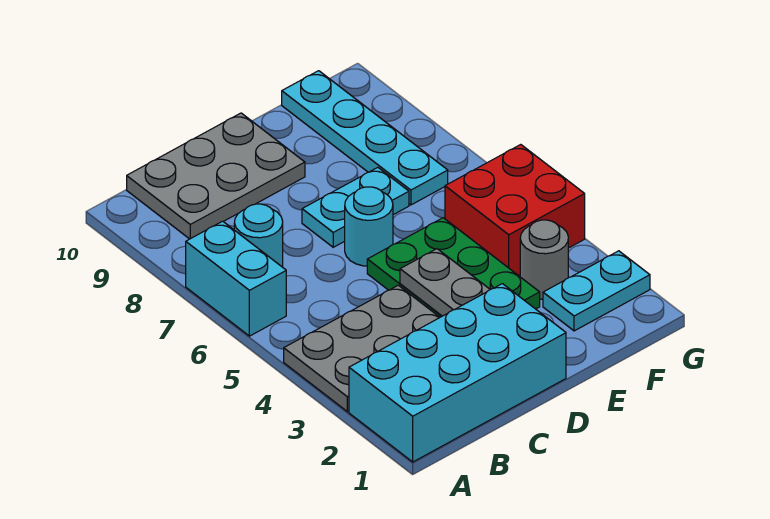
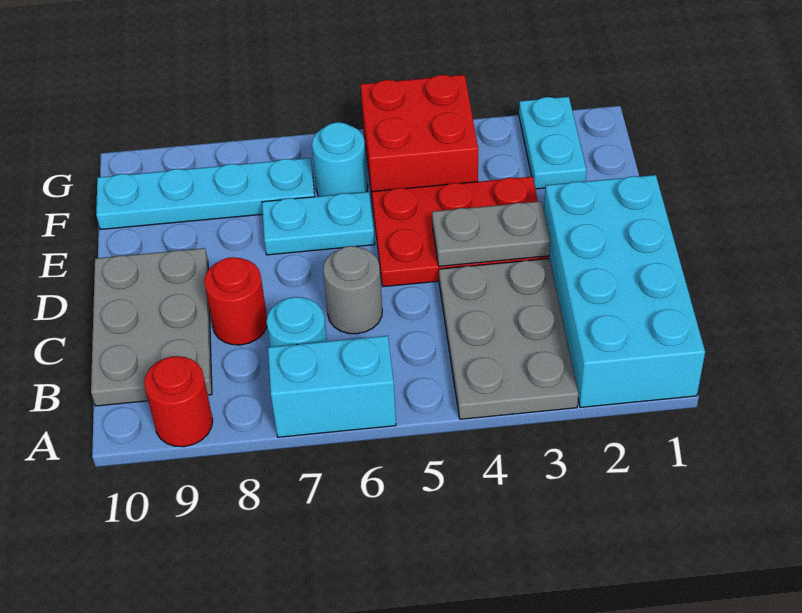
none -> red round brick A9 level 1
none -> red round brick C8 level 1
green plate D3:E5 level 1 -> red plate D3:E5 level 1
cyan round brick D6 level 1 -> cyan round brick F6 level 1
cyan plate D7:E7 level 1 -> cyan plate E6:E7 level 1
grey round brick F3 level 1 -> grey round brick C6 level 1

